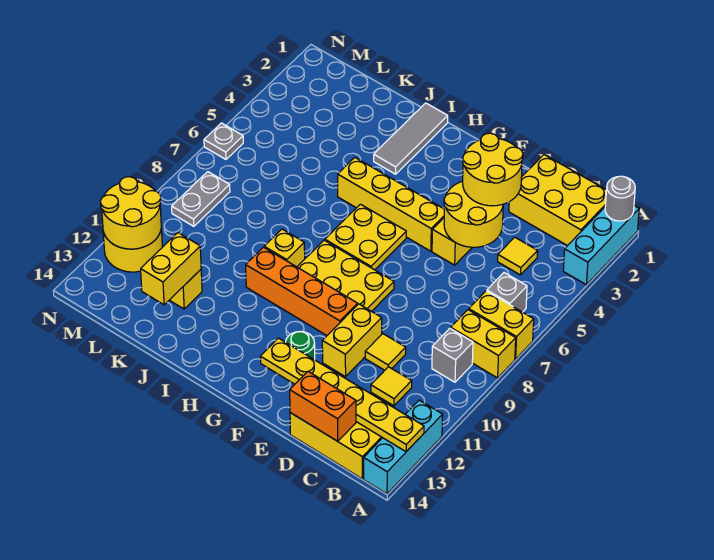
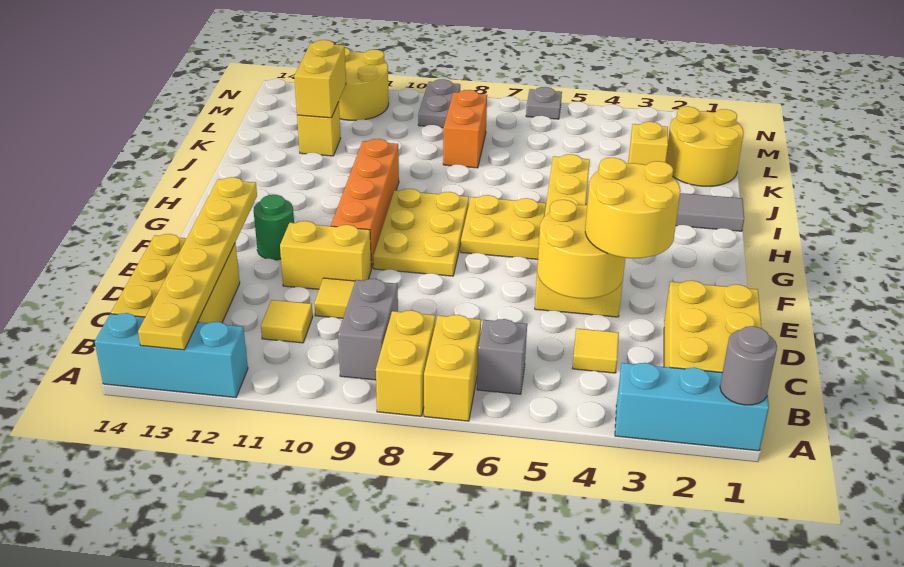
grey brick B9 level 1 -> grey brick B9:C9 level 1
orange brick C14:D14 level 2 -> orange brick K8:L8 level 1
yellow brick I9 level 1 -> yellow brick K3 level 1
yellow brick K12:K13 level 2 -> yellow brick K12:L12 level 2
grey plate M8:M9 level 1 -> grey plate M9:N9 level 1
yellow round brick M11:N12 level 2 -> yellow round brick K1:L2 level 1

